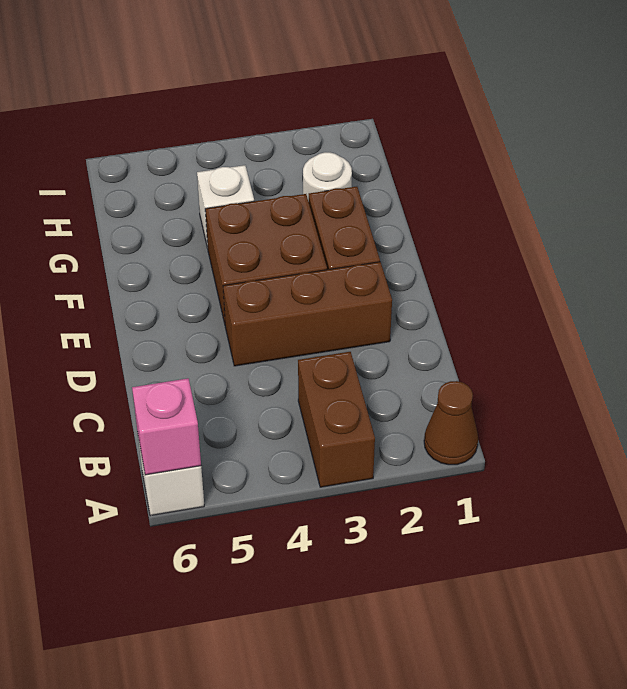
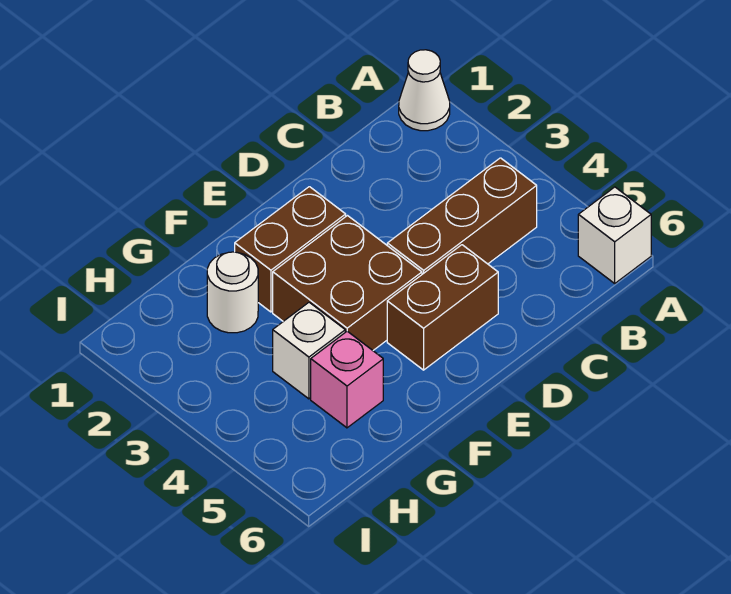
brown cone A1 level 1 -> white cone A1 level 1
brown brick A3:B3 level 1 -> brown brick D5:E5 level 1
pink brick A6 level 2 -> pink brick G5 level 1
brown brick D2:D4 level 1 -> brown brick B4:D4 level 1

